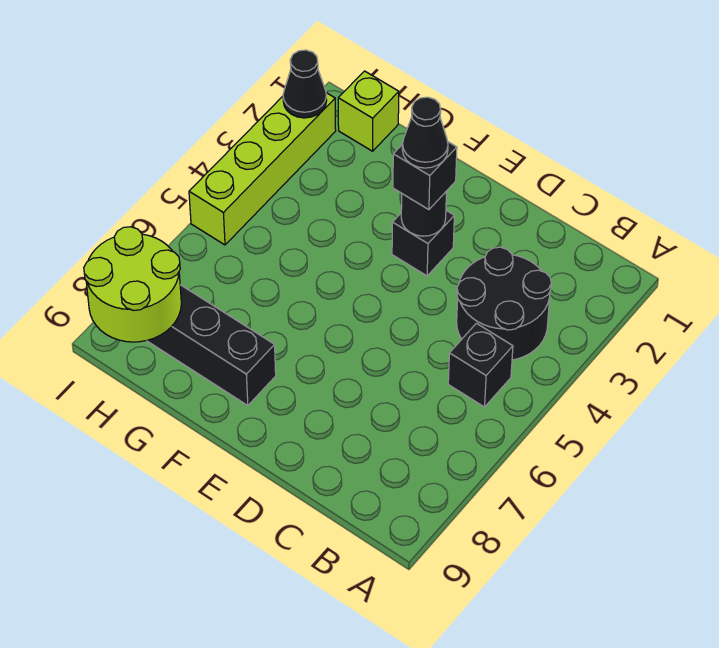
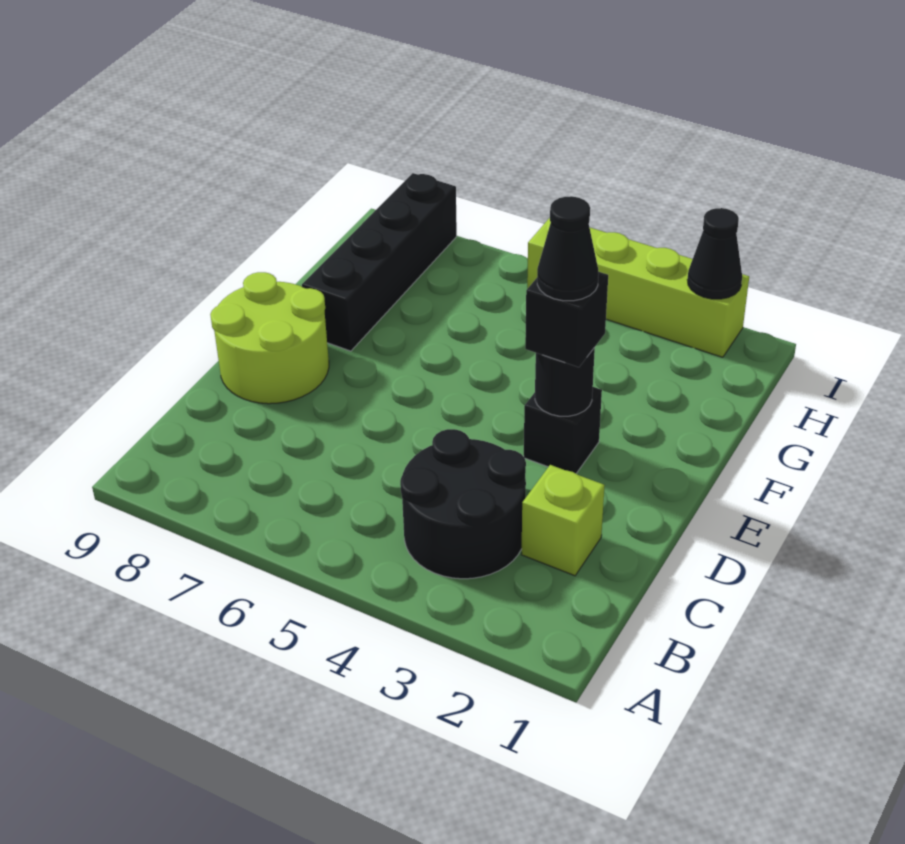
black brick B5 level 1 -> none
lime brick H1 level 1 -> lime brick C2 level 1
lime round brick H8:I9 level 2 -> lime round brick D8:E9 level 1

